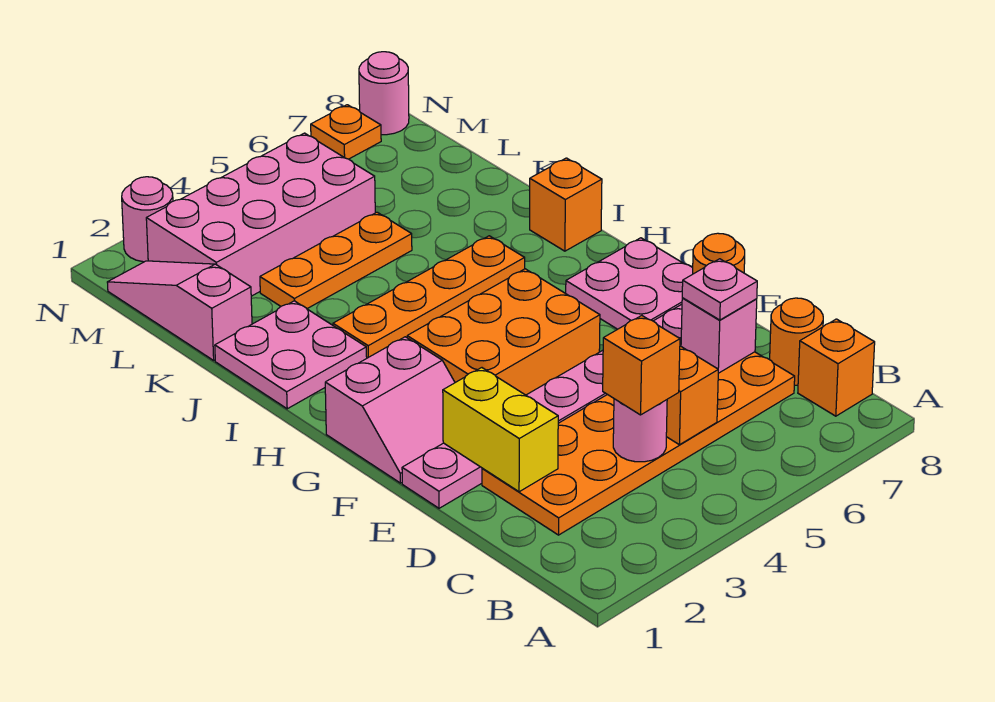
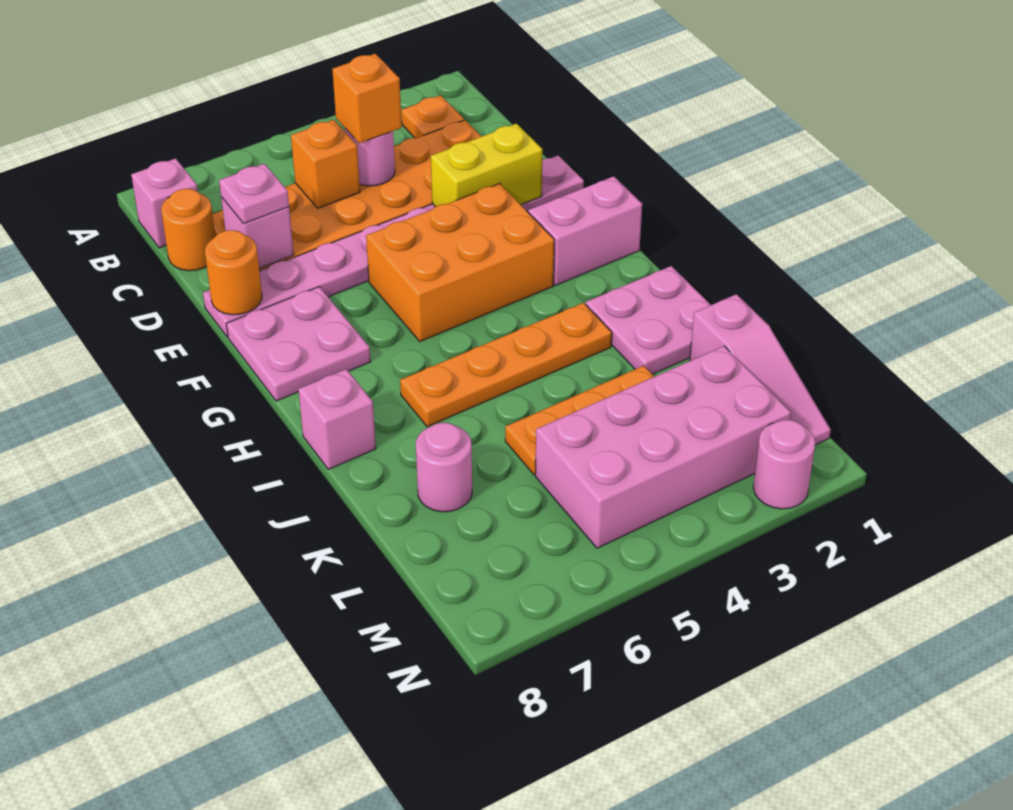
orange brick B8 level 1 -> pink brick B8 level 1
yellow brick D2:E2 level 2 -> yellow brick E2:E3 level 2
orange brick I8 level 1 -> pink brick I8 level 1
orange plate N7 level 1 -> orange plate B2 level 1
pink round brick N8 level 1 -> pink round brick K7 level 1

